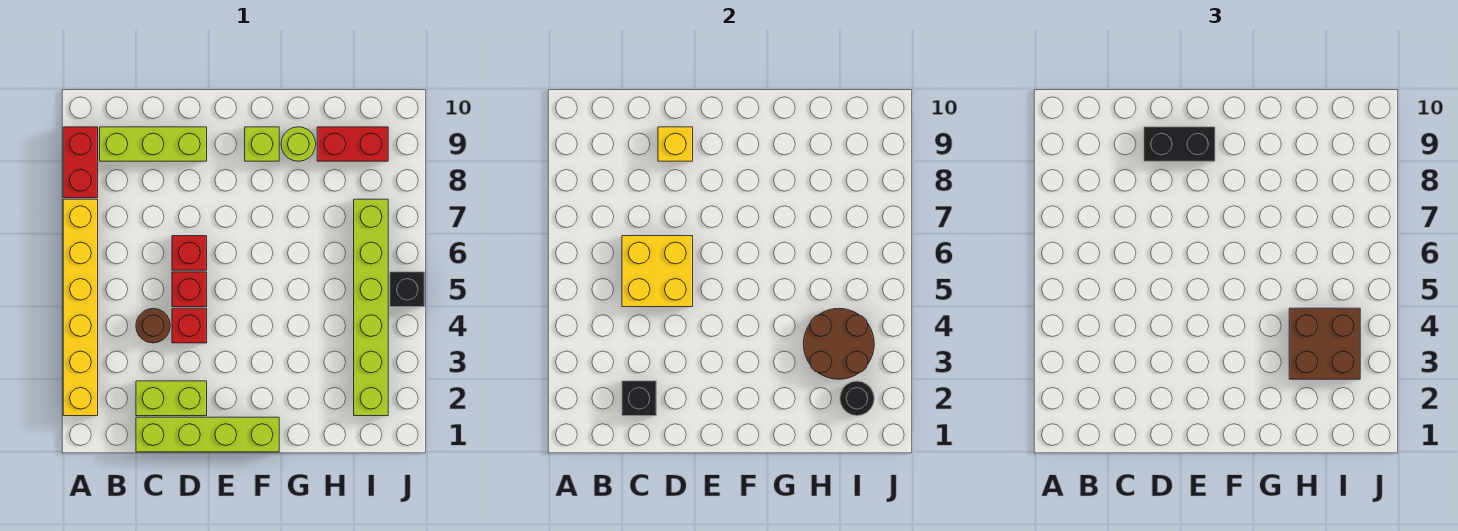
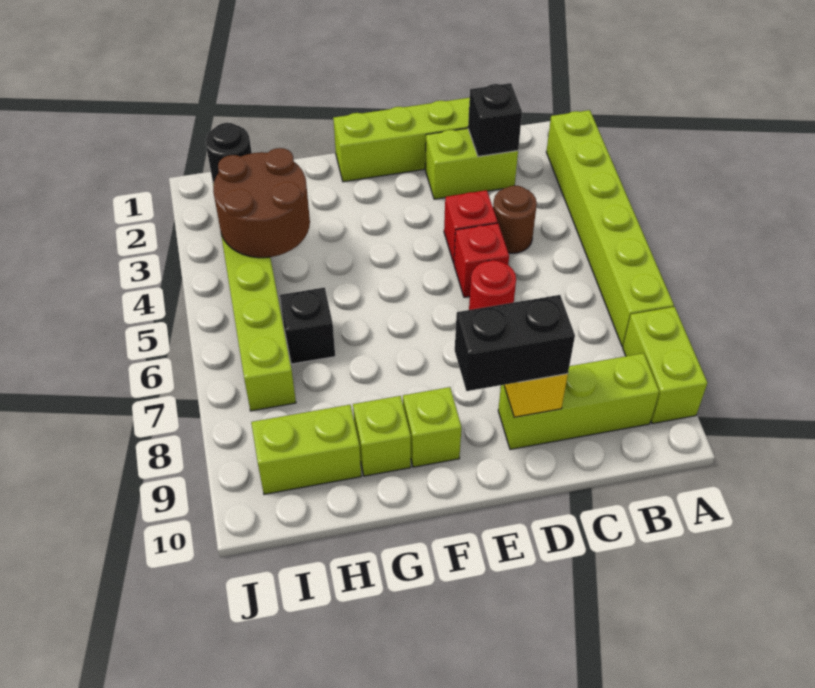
yellow brick A2:A7 level 1 -> lime brick A2:A7 level 1
red brick A8:A9 level 1 -> lime brick A8:A9 level 1
yellow brick C5:D6 level 2 -> none
red brick D6 level 1 -> red round brick D6 level 1
lime round brick G9 level 1 -> lime brick G9 level 1
brown brick H3:I4 level 3 -> none
red brick H9:I9 level 1 -> lime brick H9:I9 level 1
black brick J5 level 1 -> black brick H6 level 1

